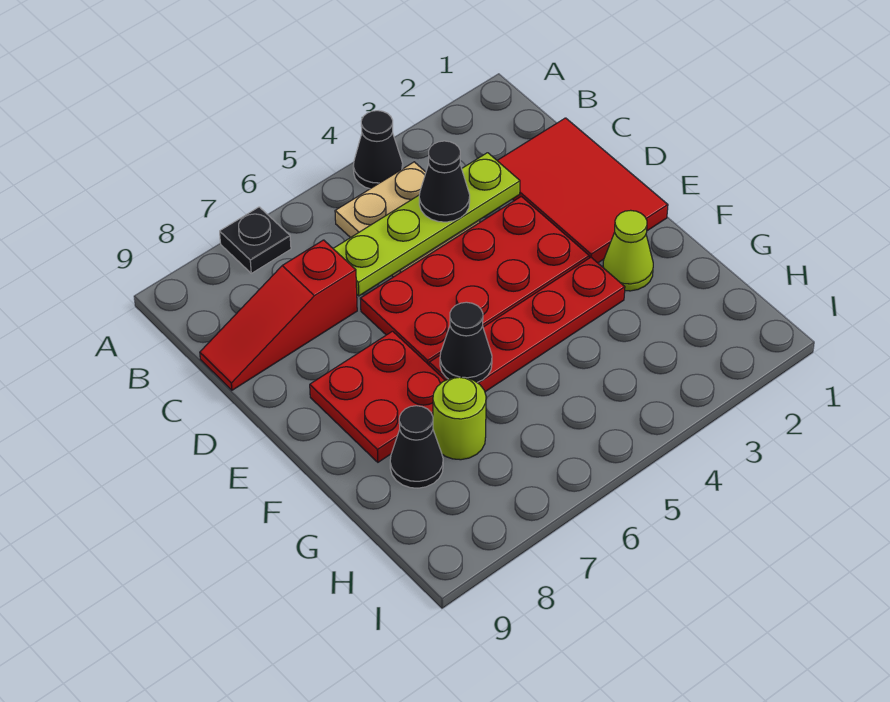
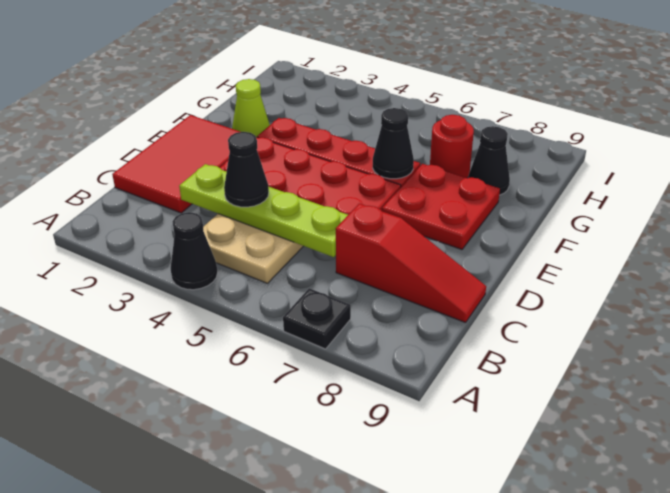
lime round brick G7 level 1 -> red round brick G7 level 1

